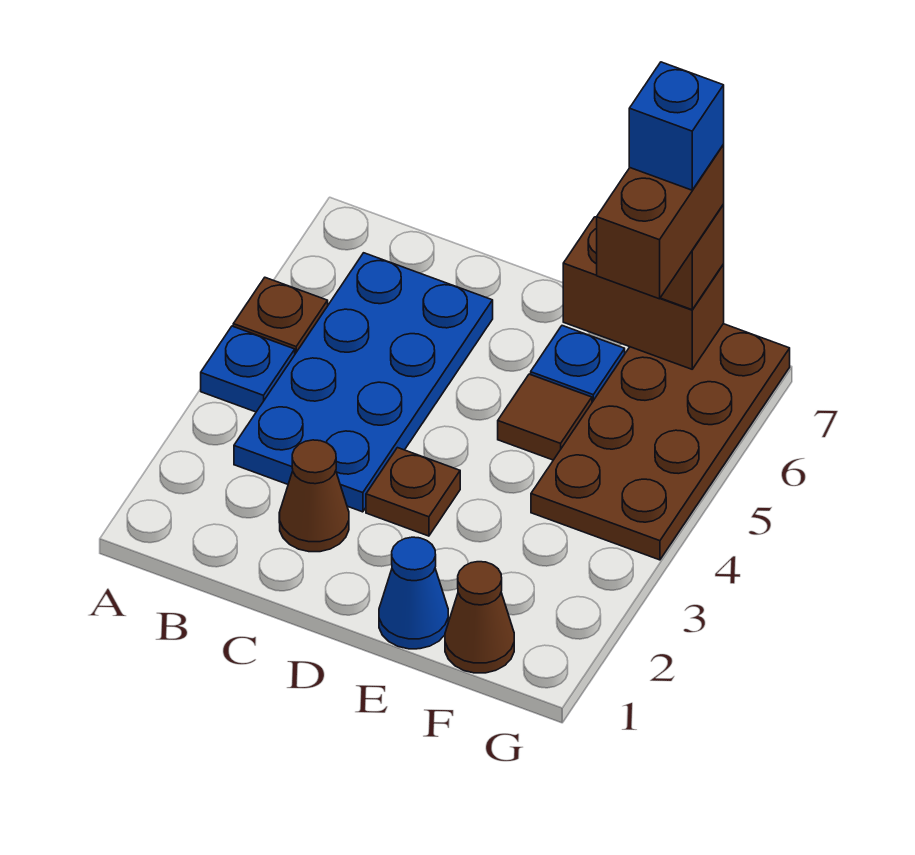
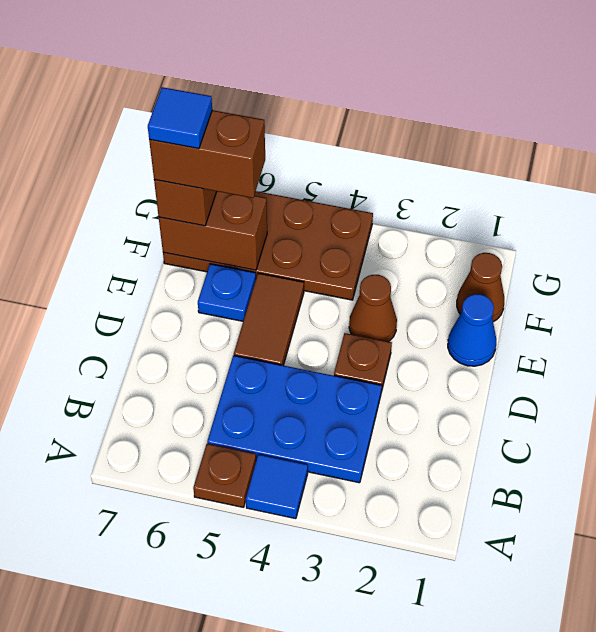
blue plate A4 level 1 -> blue tile A4 level 1
blue plate B3:C6 level 1 -> blue plate B3:C5 level 1
brown cone C2 level 1 -> brown cone E3 level 1
brown tile E5 level 1 -> brown tile D5:E5 level 1
brown brick E7:F7 level 2 -> brown brick F6:F7 level 2
blue brick F7 level 5 -> blue tile F7 level 5

